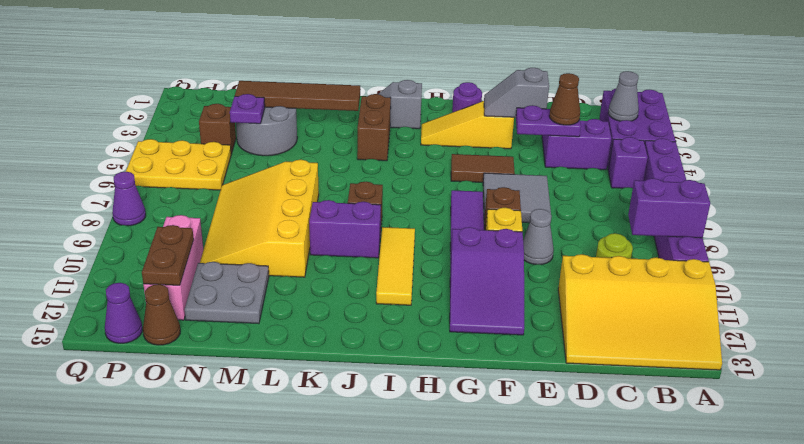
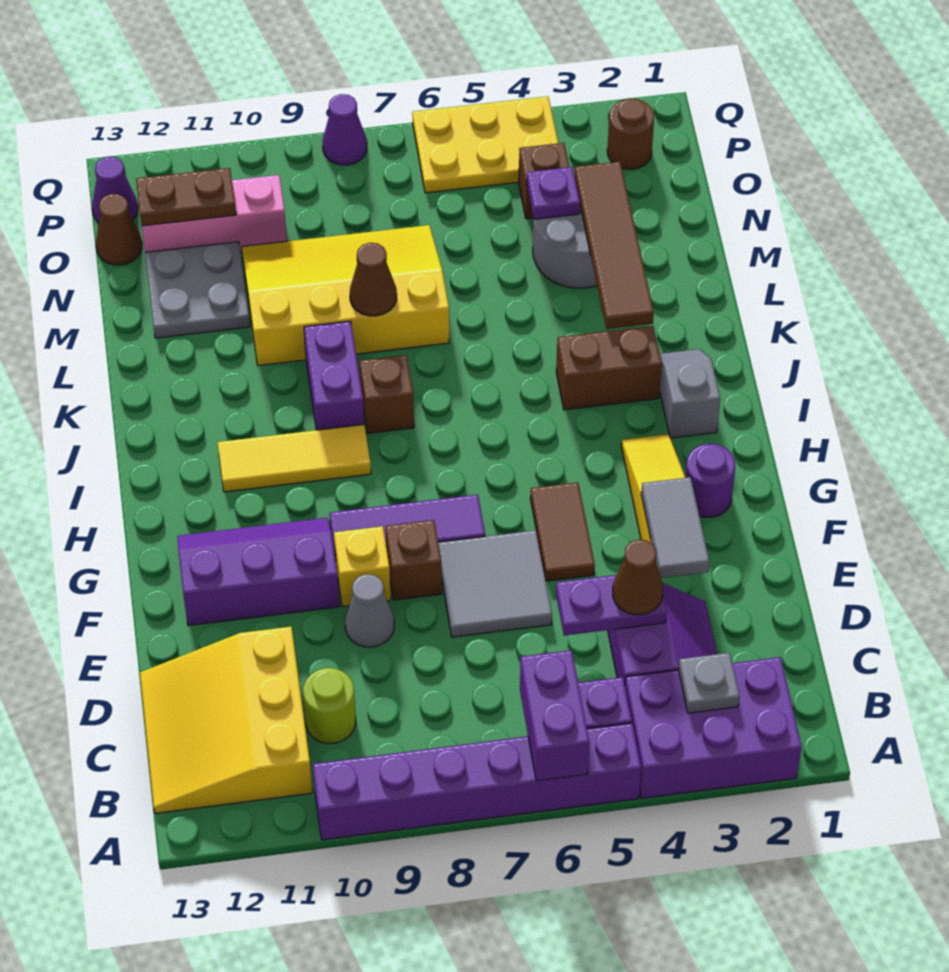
purple brick A9:B9 level 2 -> purple brick A6:B6 level 2
yellow slope A11:D13 level 1 top 11 -> yellow slope B11:D13 level 1 top 11
grey cone B3 level 2 -> grey plate B3 level 2
purple plate D4:E4 level 2 -> purple plate D4:D5 level 2
grey slope E3:F3 level 2 top E -> grey tile E3:F3 level 2
purple slope F10:G12 level 1 top 10 -> purple slope F10:G12 level 1 top F
none -> brown cone L8 level 2
yellow plate O5:Q6 level 1 -> yellow plate P4:Q6 level 1
none -> brown round brick P2 level 1

